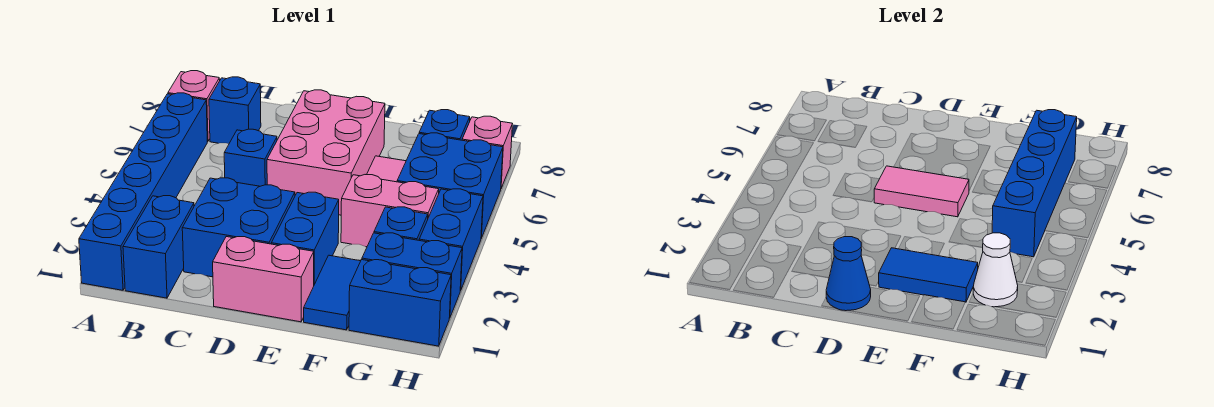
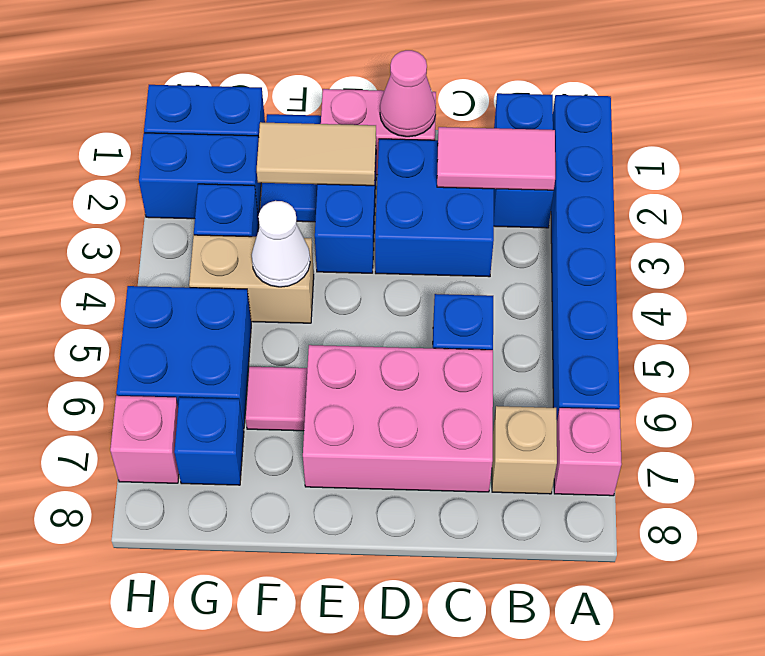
blue brick B7 level 1 -> tan brick B7 level 1
blue cone D1 level 2 -> pink cone D1 level 2
pink brick D5:E7 level 1 -> pink brick C6:E7 level 1
pink tile D5:E5 level 2 -> pink tile B2:C2 level 2
blue tile E2:F2 level 2 -> tan tile E2:F2 level 2
pink brick F4:G4 level 1 -> tan brick F4:G4 level 1
white cone G2 level 2 -> white cone F4 level 2
blue brick G4:G7 level 2 -> none
blue brick H3:H4 level 1 -> none

